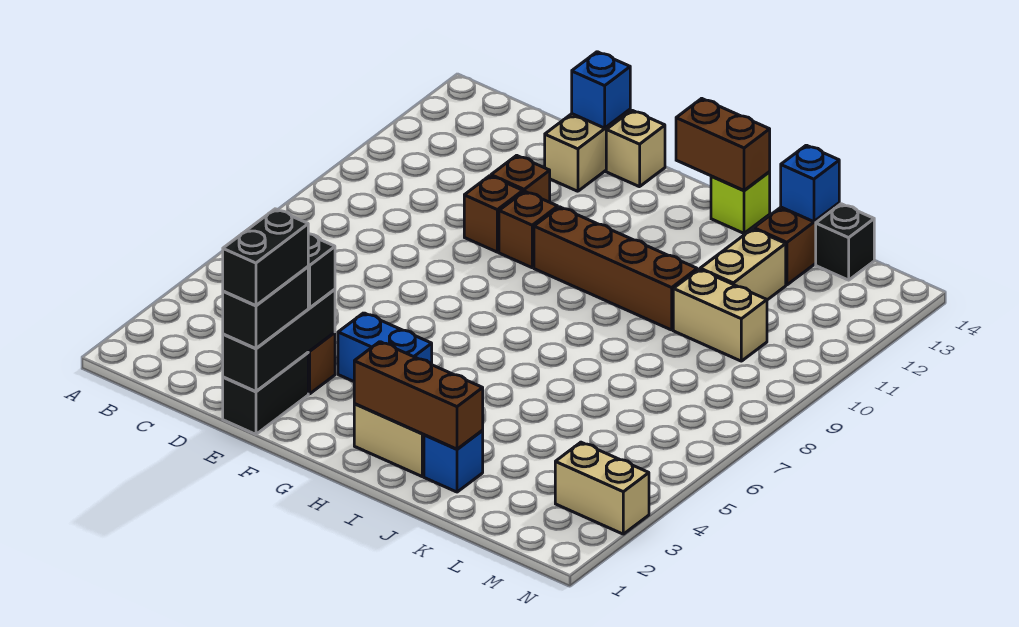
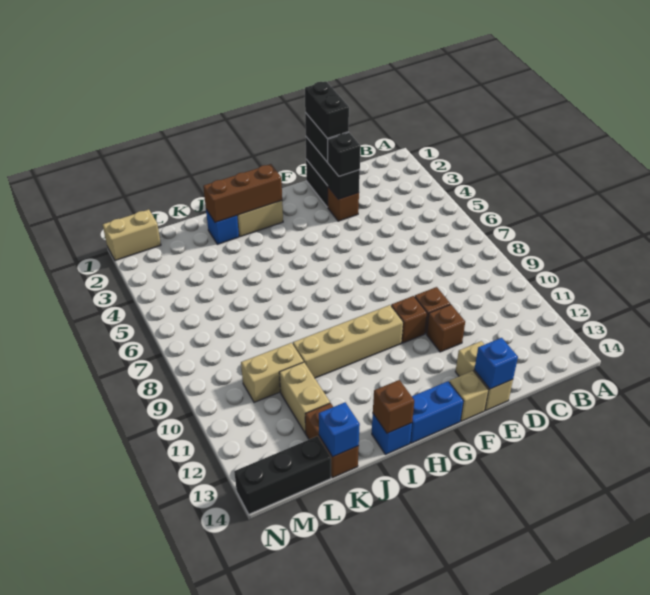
blue brick F4:G4 level 1 -> blue brick G14:H14 level 1
brown brick G10:J10 level 1 -> tan brick G10:J10 level 1
brown brick H14:I14 level 2 -> brown brick I14 level 2
lime brick I14 level 1 -> blue brick I14 level 1
black brick L14 level 1 -> black brick L14:N14 level 1
tan brick M3:N3 level 1 -> tan brick M1:N1 level 1

